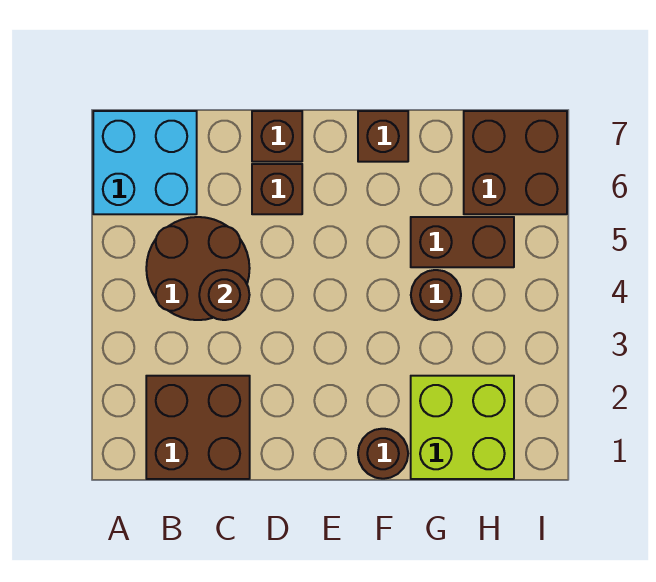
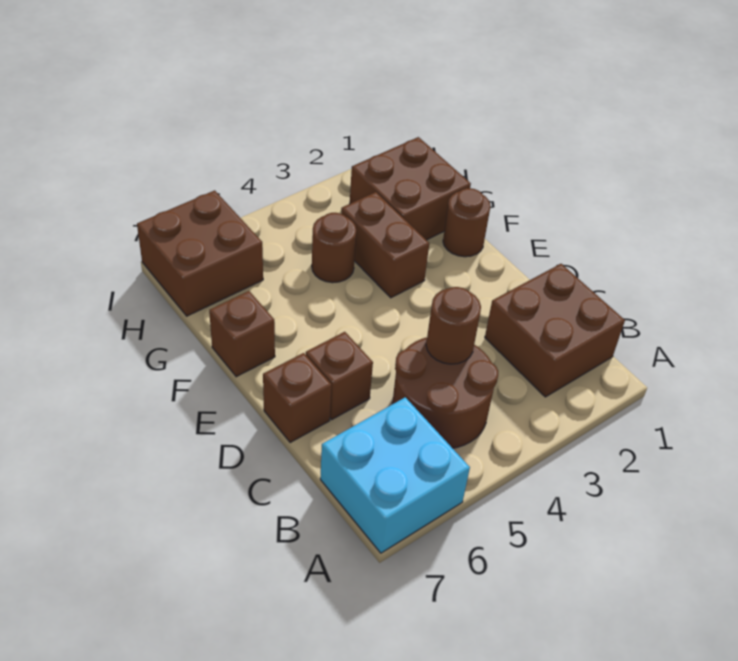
lime brick G1:H2 level 1 -> brown brick G1:H2 level 1
brown brick G5:H5 level 1 -> brown brick F3:G3 level 1

